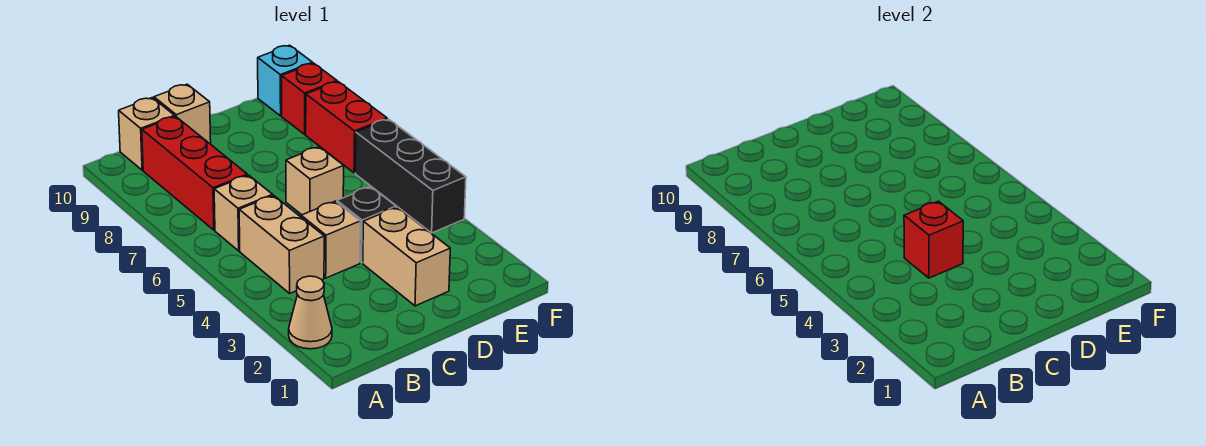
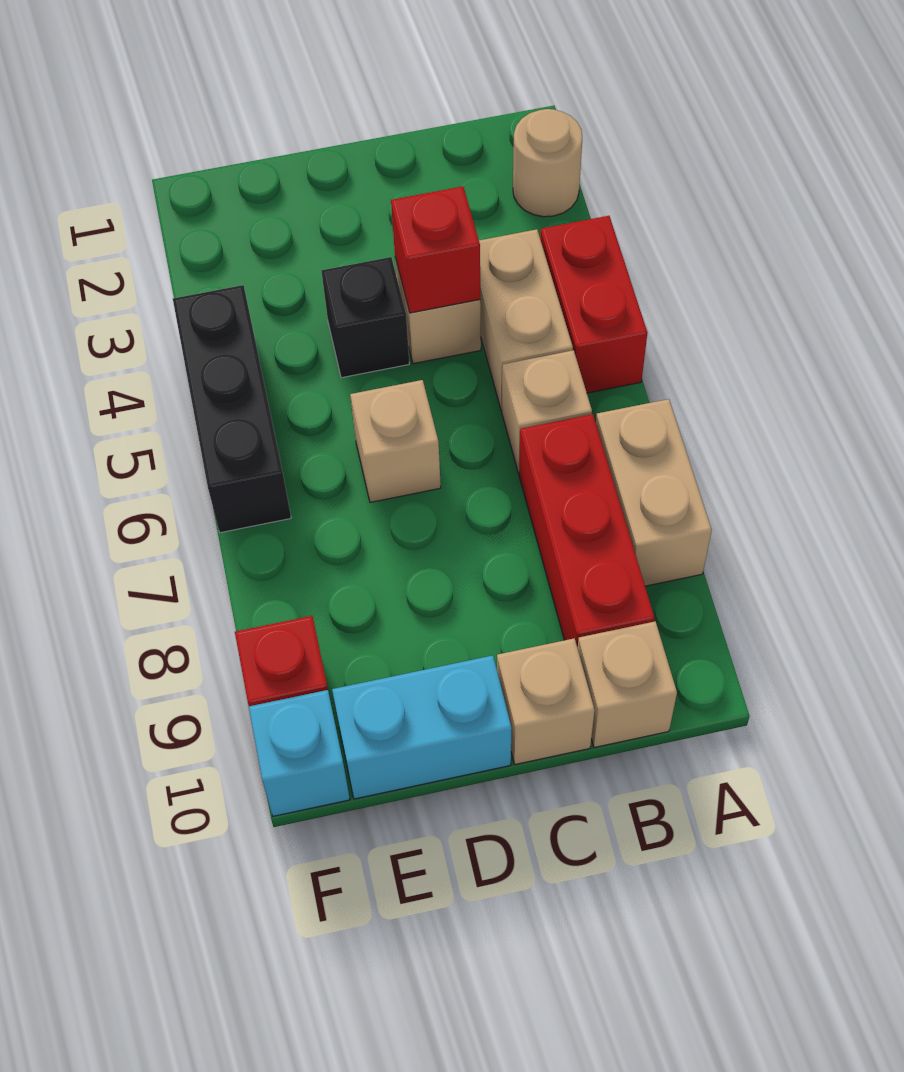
tan cone A2 level 1 -> tan round brick A2 level 1
tan brick D2:D3 level 1 -> tan brick A7:A8 level 1
none -> cyan brick D10:E10 level 1
red brick F7:F8 level 1 -> red brick A4:A5 level 1

